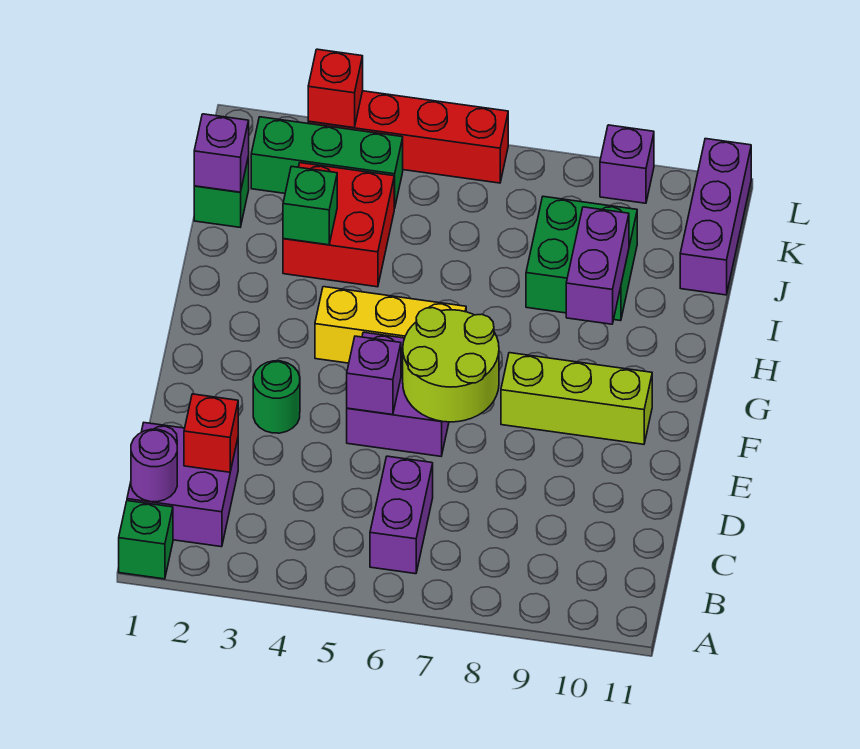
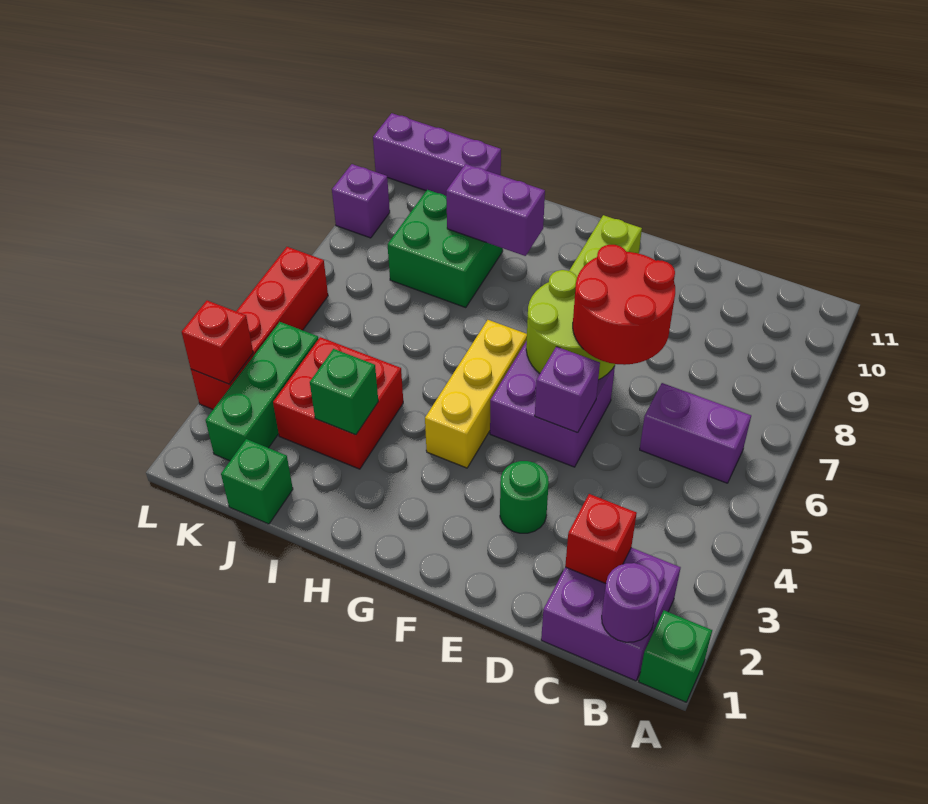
none -> red round brick D6:E7 level 3
purple brick J1 level 2 -> none

